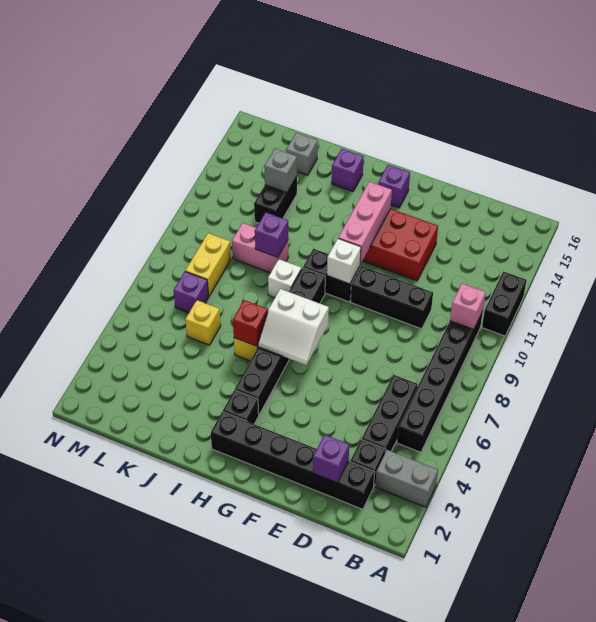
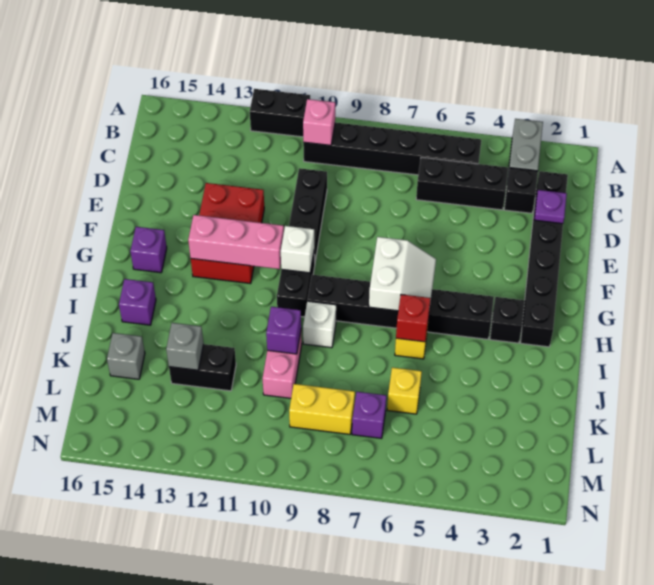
purple brick D2 level 2 -> purple plate D2 level 2

